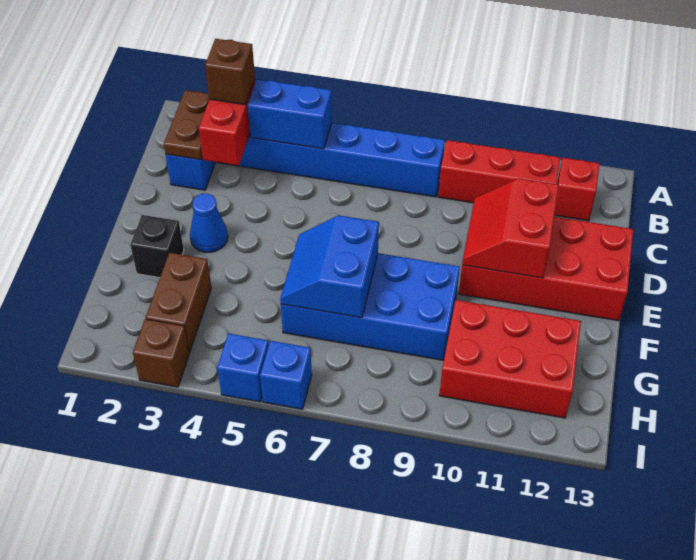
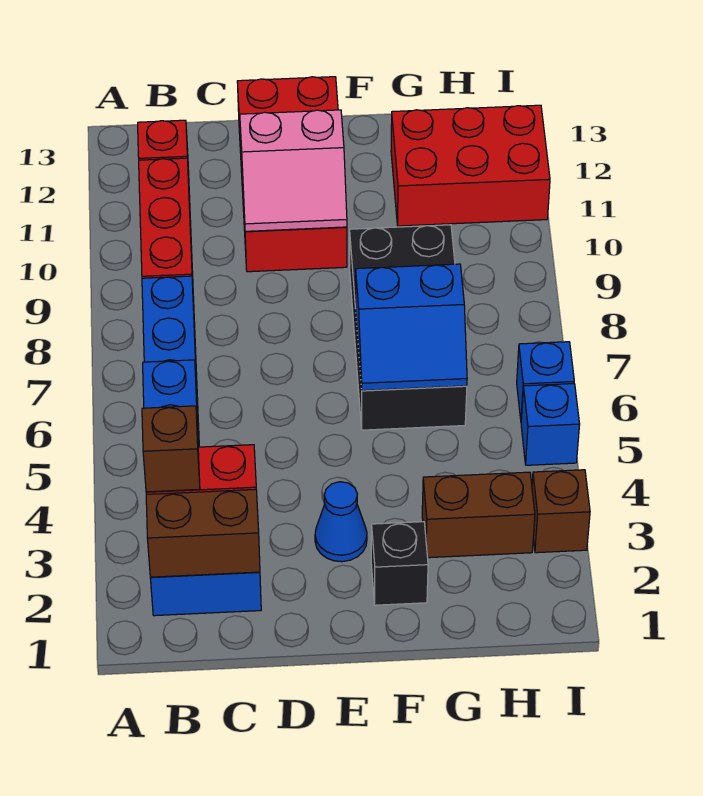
brown plate B2:C2 level 2 -> brown brick B2:C2 level 2
red slope D10:E11 level 2 top 11 -> pink slope D10:E11 level 2 top 11
blue brick F6:G9 level 1 -> black brick F6:G9 level 1
red brick G10:H12 level 1 -> red brick G11:I12 level 1

